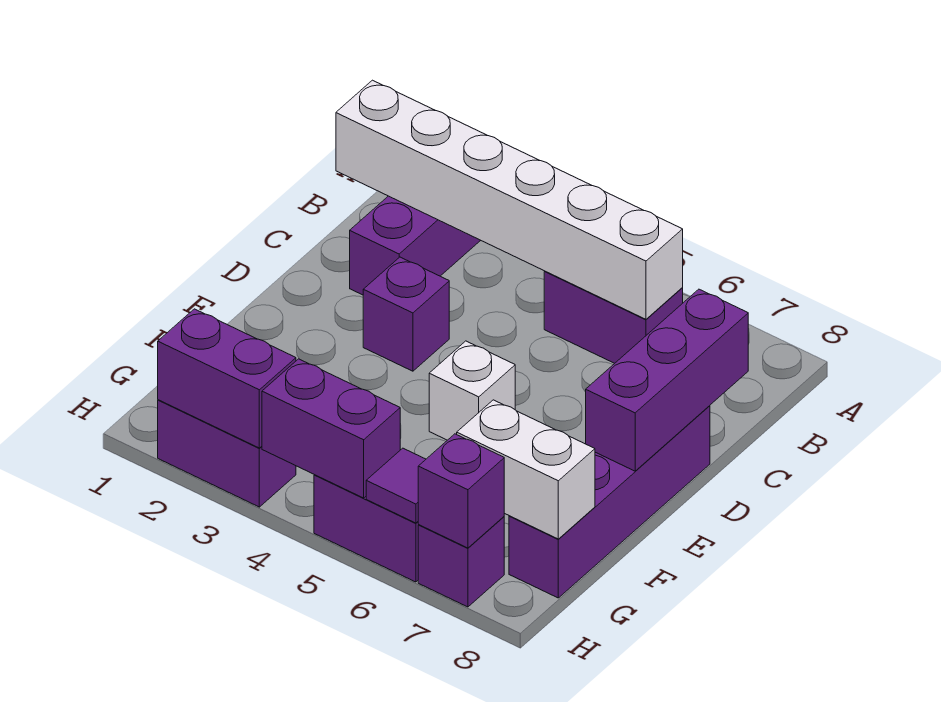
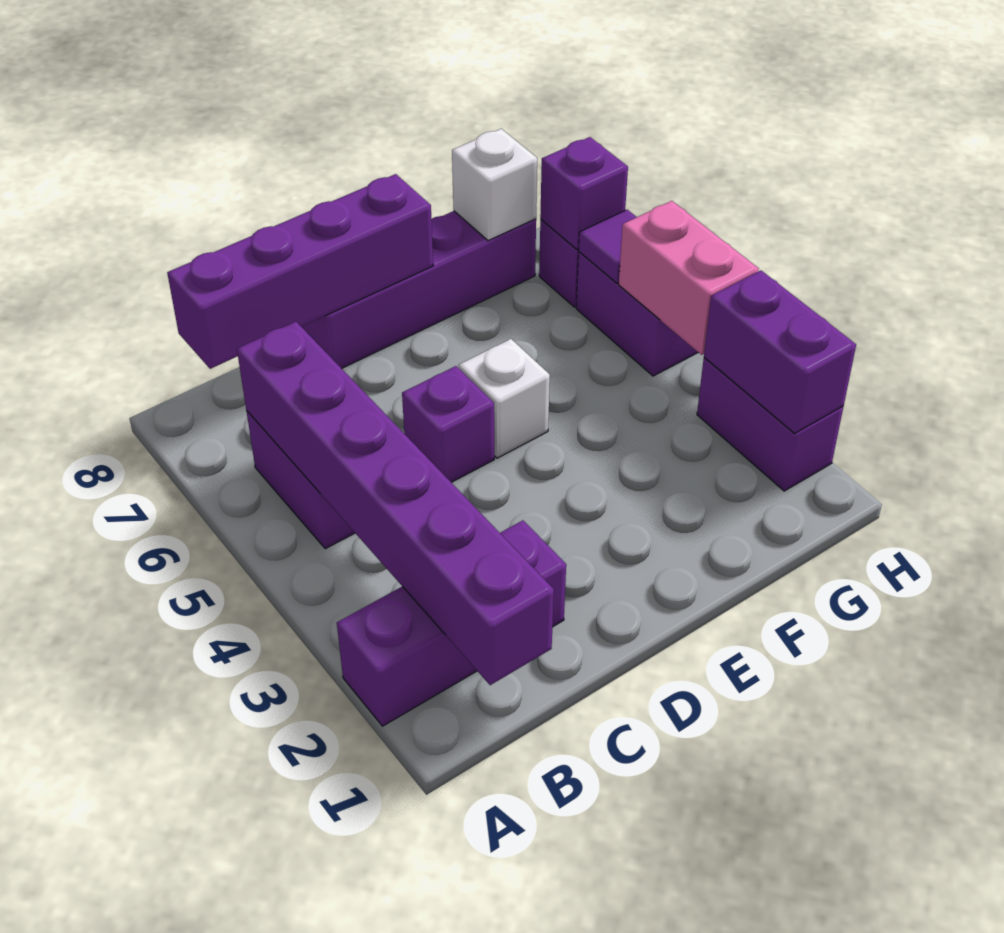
white brick B1:B6 level 2 -> purple brick B1:B6 level 2
purple brick C8:E8 level 2 -> purple brick B8:E8 level 2
purple brick D3 level 1 -> purple brick D5 level 1
white brick G7:G8 level 2 -> white brick G8 level 2
purple brick H4:H5 level 2 -> pink brick H4:H5 level 2

